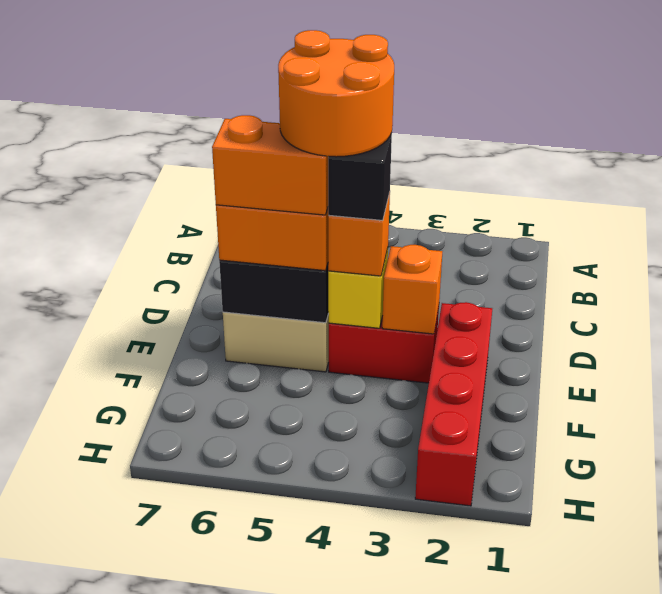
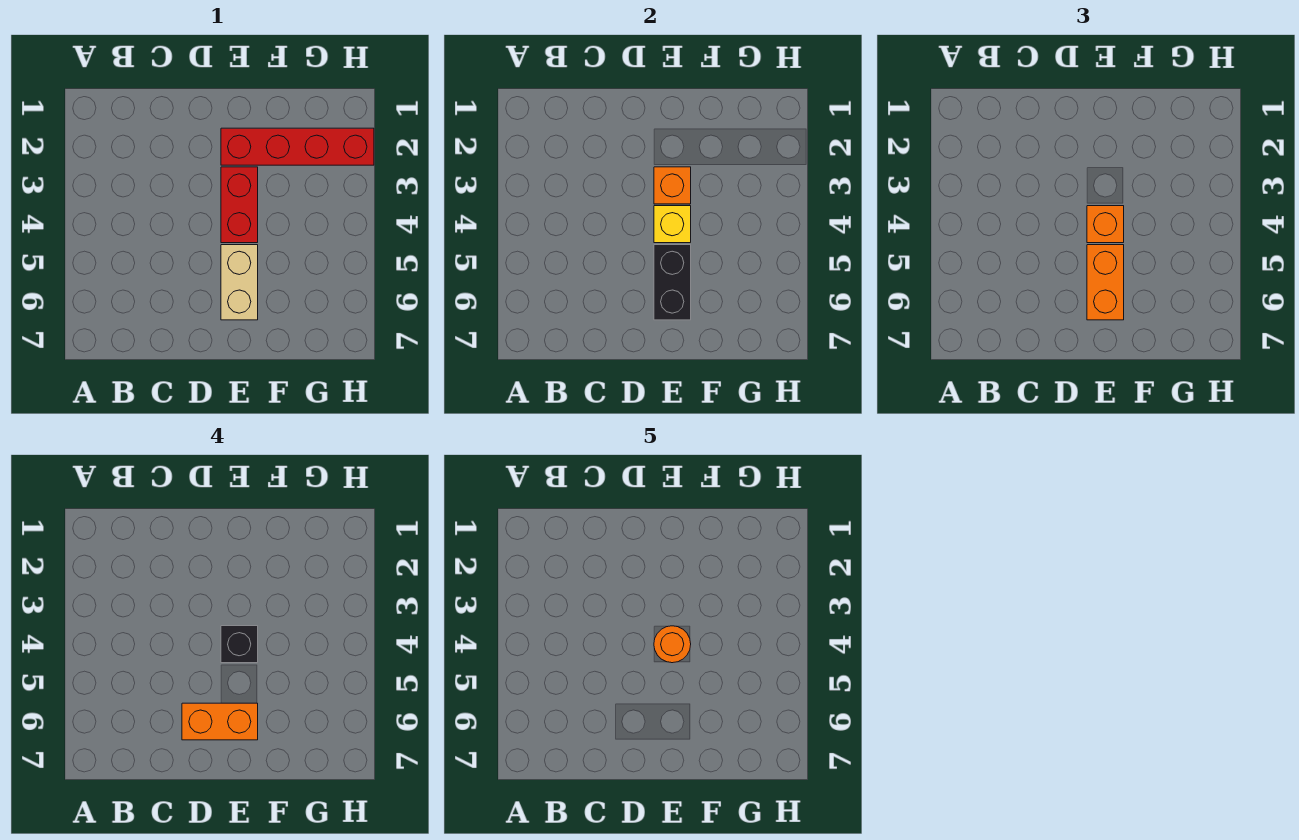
orange round brick D4:E5 level 5 -> orange round brick E4 level 5
orange brick E5:E6 level 4 -> orange brick D6:E6 level 4

